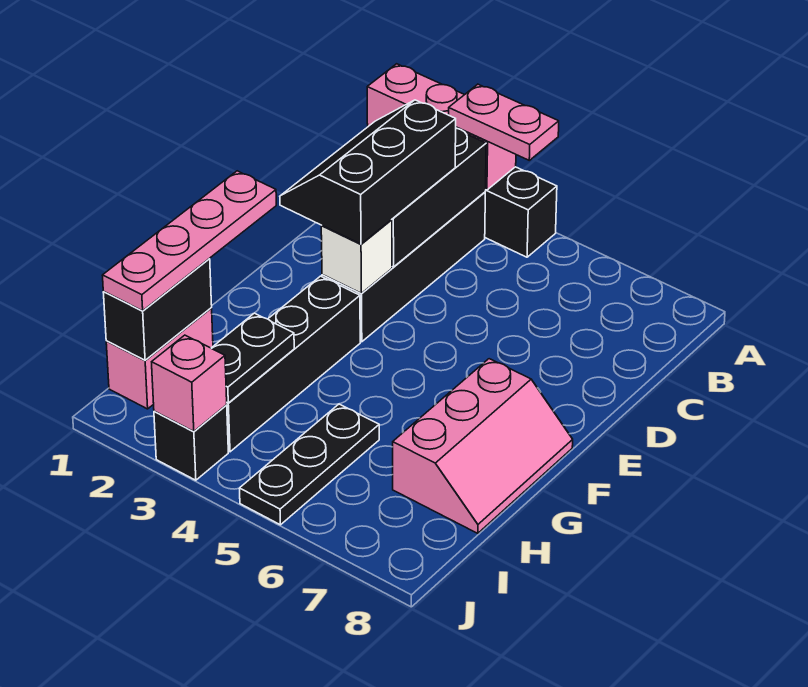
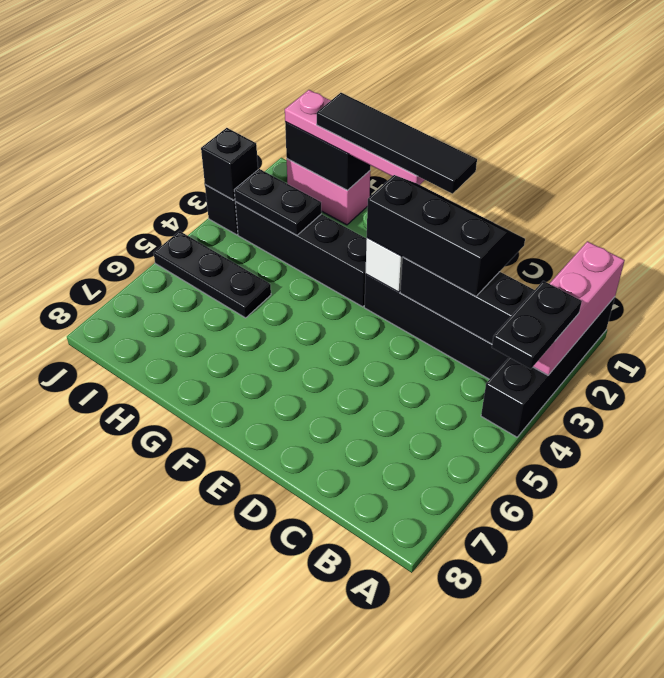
pink plate A3:A4 level 3 -> black plate A3:A4 level 3
none -> black tile E1:H1 level 4
pink slope F7:H8 level 1 top 7 -> none
pink brick J3 level 2 -> black brick J3 level 2

